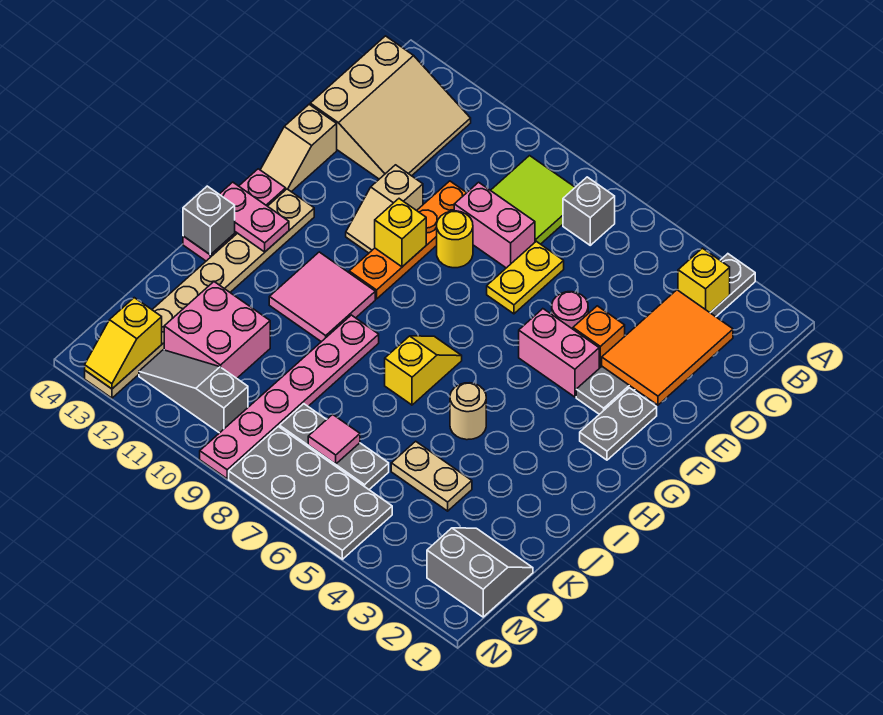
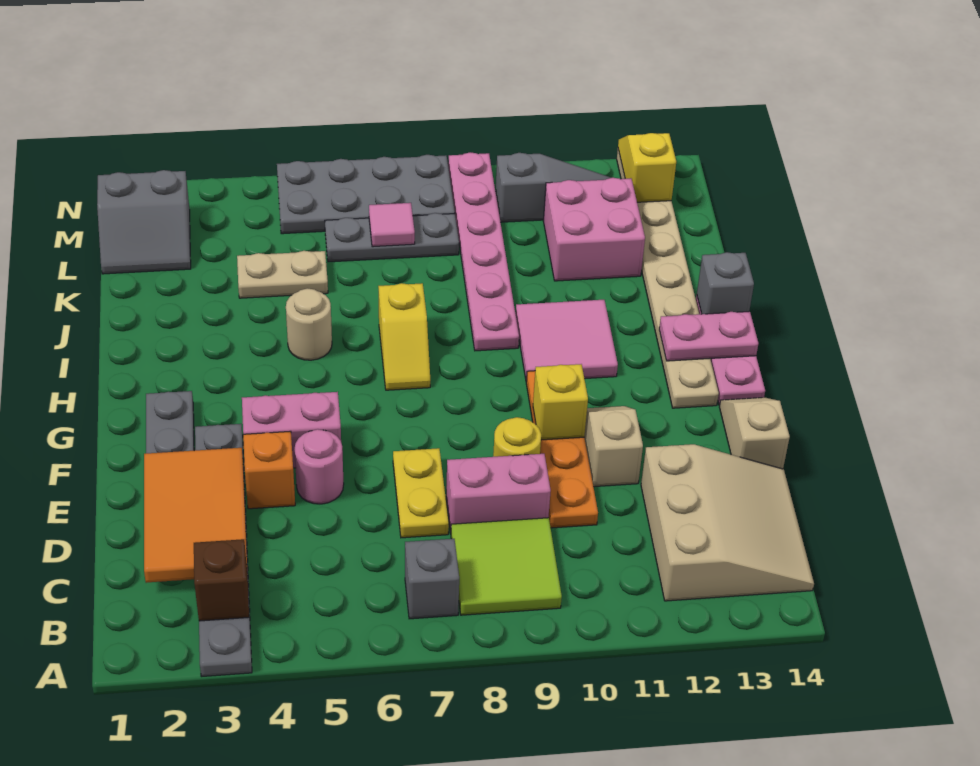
yellow brick B3 level 2 -> brown brick B3 level 2
tan slope B12:D14 level 1 top 14 -> tan slope B12:D14 level 1 top 12

